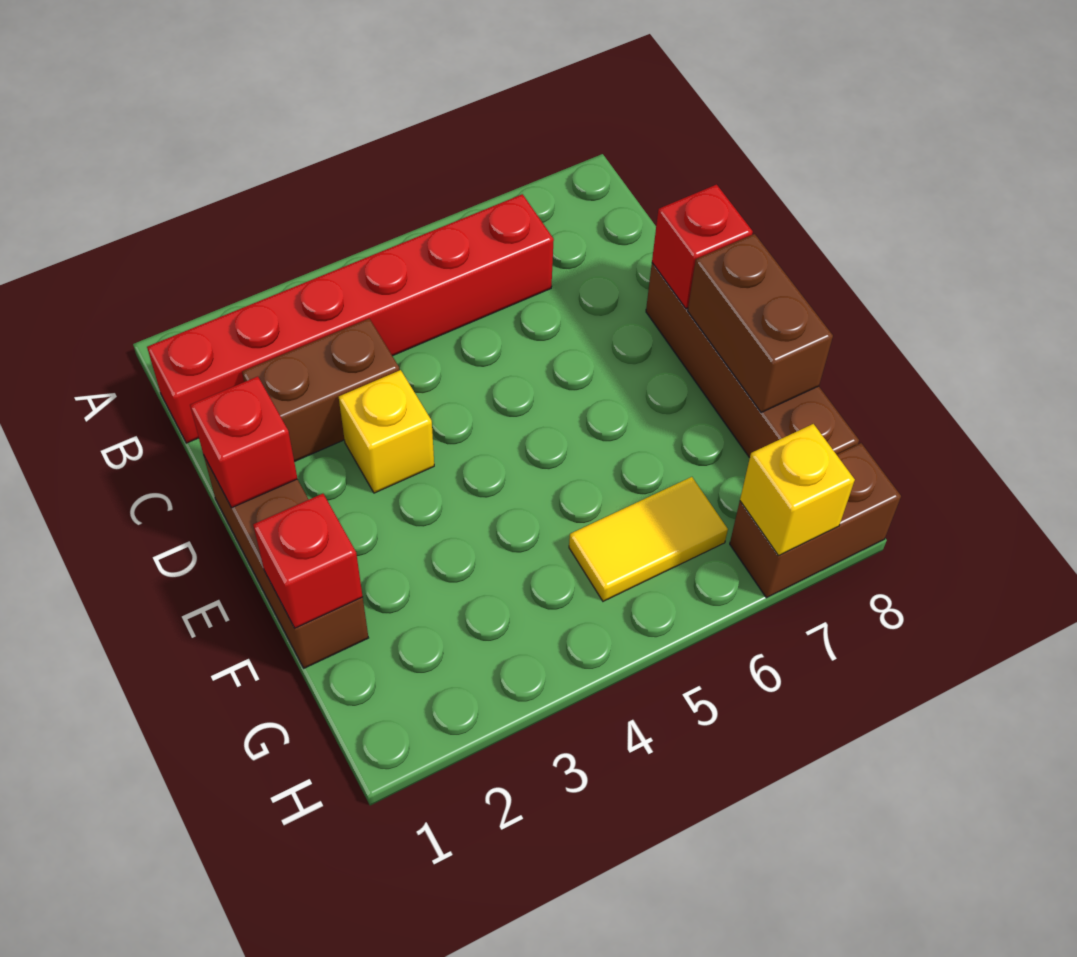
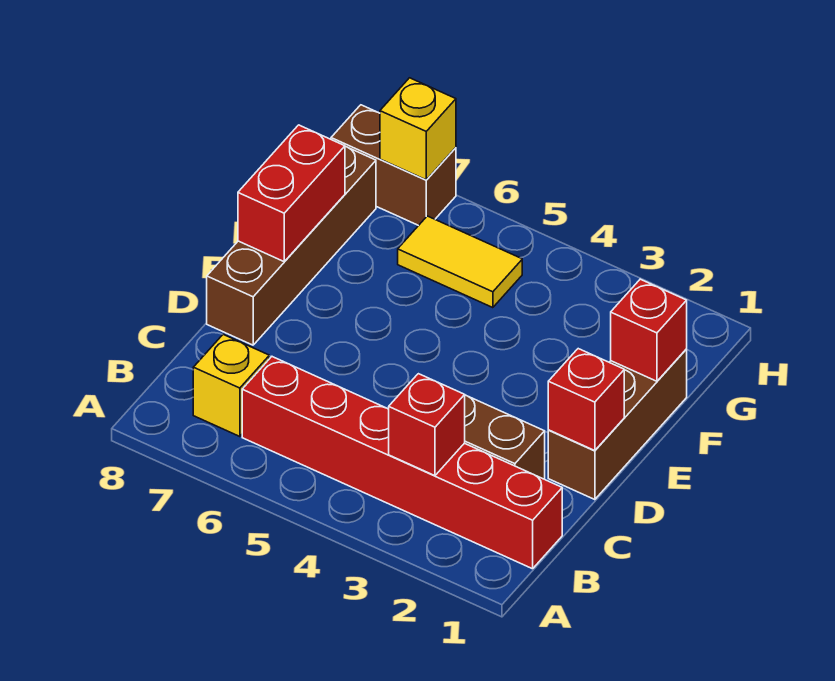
yellow brick D3 level 1 -> yellow brick B7 level 1
red brick D8 level 2 -> red brick B3 level 2
brown brick E8:F8 level 2 -> red brick E8:F8 level 2

